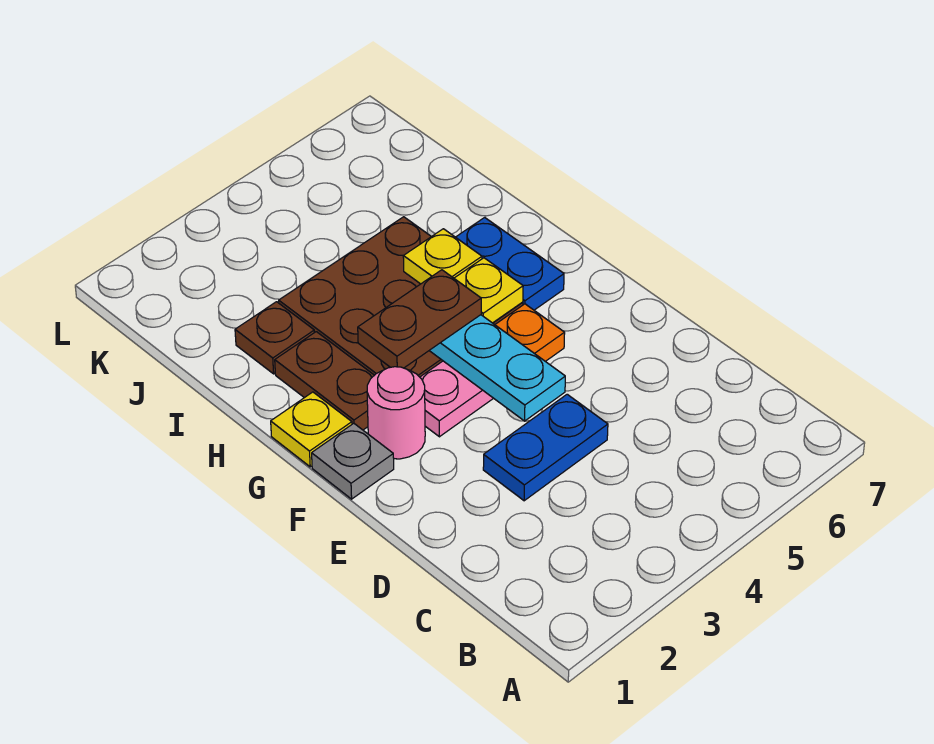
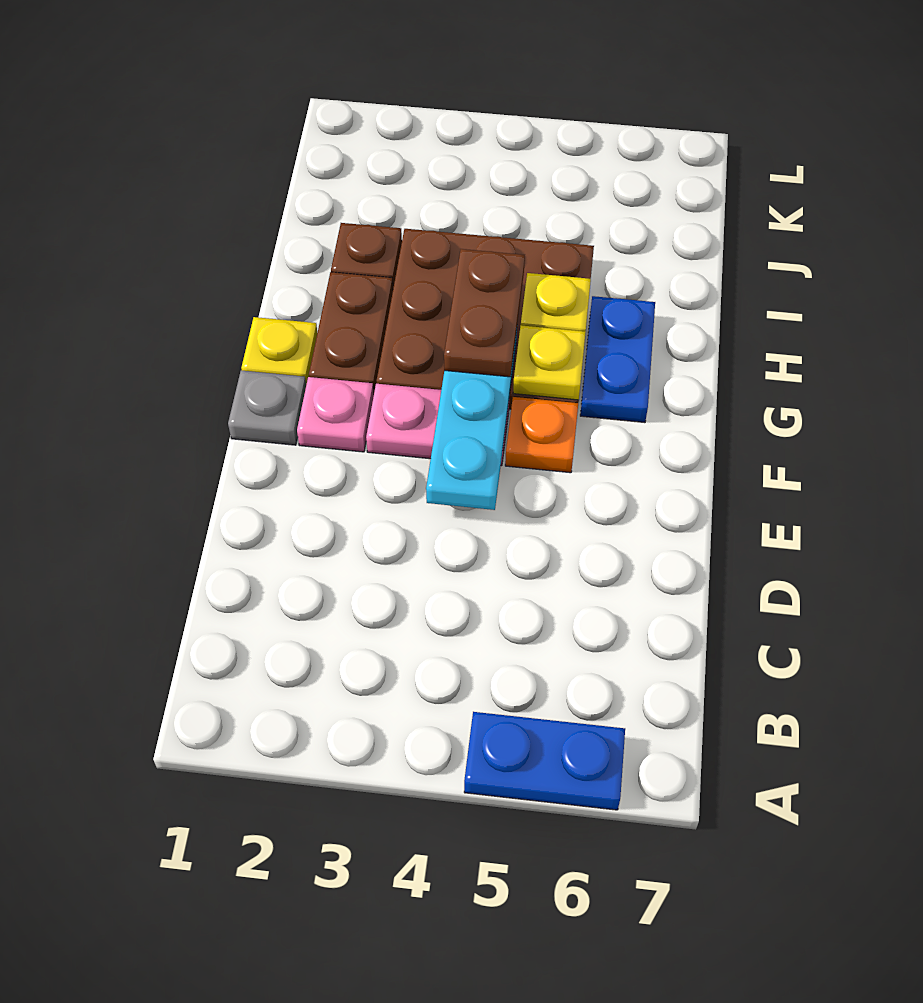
blue plate D3:D4 level 1 -> blue plate A5:A6 level 1
pink round brick F2 level 1 -> pink plate F2 level 1
brown plate G3:G4 level 3 -> brown plate G4:H4 level 3

